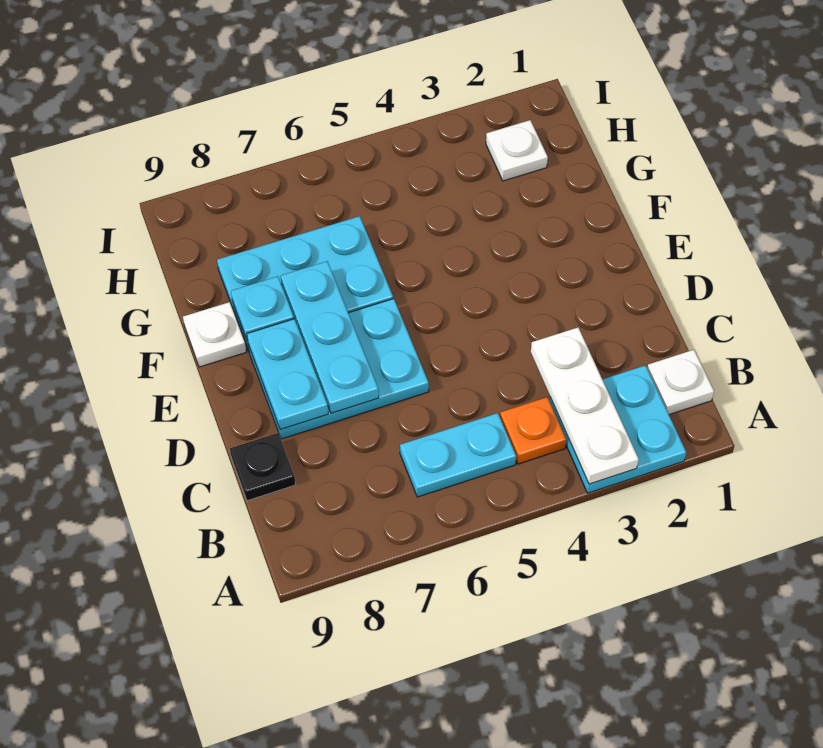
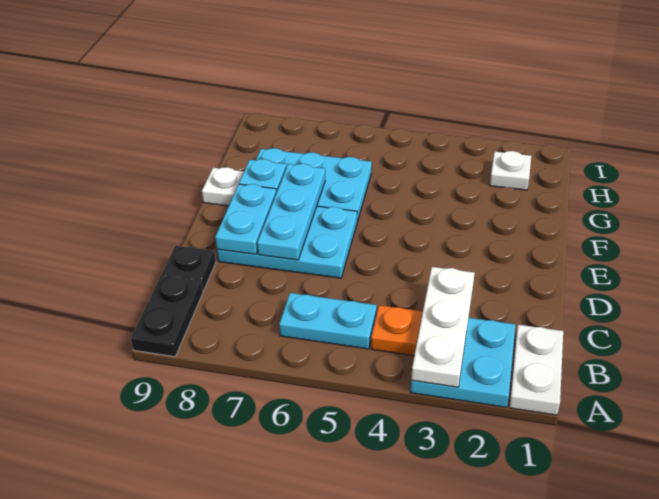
none -> black plate A9:B9 level 1
white plate B1 level 1 -> white plate A1:B1 level 1

